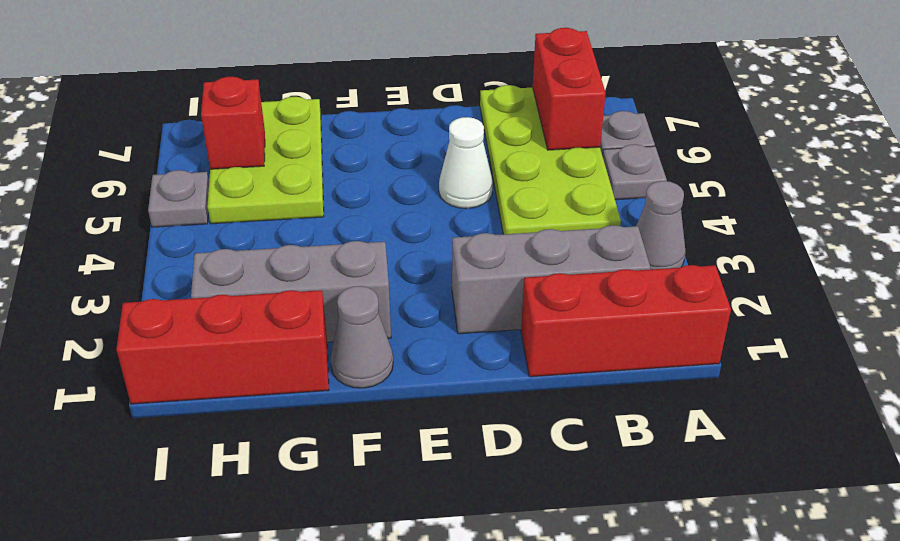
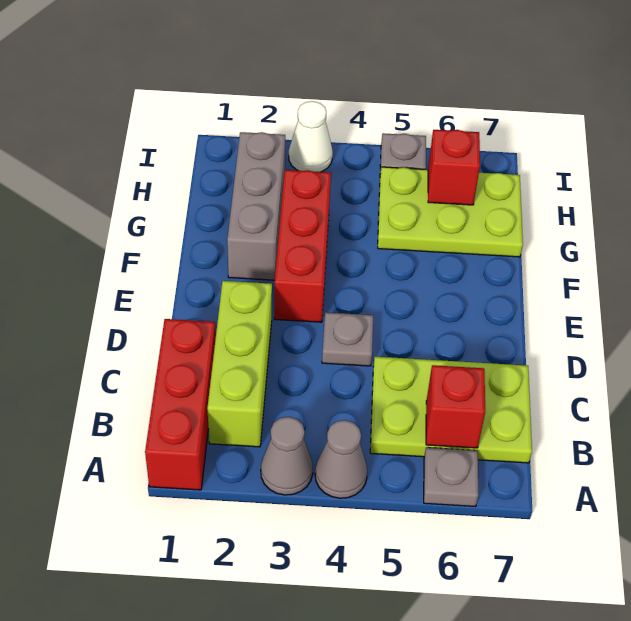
grey plate A5 level 1 -> grey plate D4 level 1
grey brick B2:D2 level 1 -> lime brick B2:D2 level 1
lime plate B4:C7 level 1 -> lime plate B5:C7 level 1
red brick B6:B7 level 2 -> red brick B6 level 2
white cone D5 level 1 -> white cone I3 level 1
grey cone F1 level 1 -> grey cone A4 level 1
red brick G1:I1 level 1 -> red brick E3:G3 level 1

